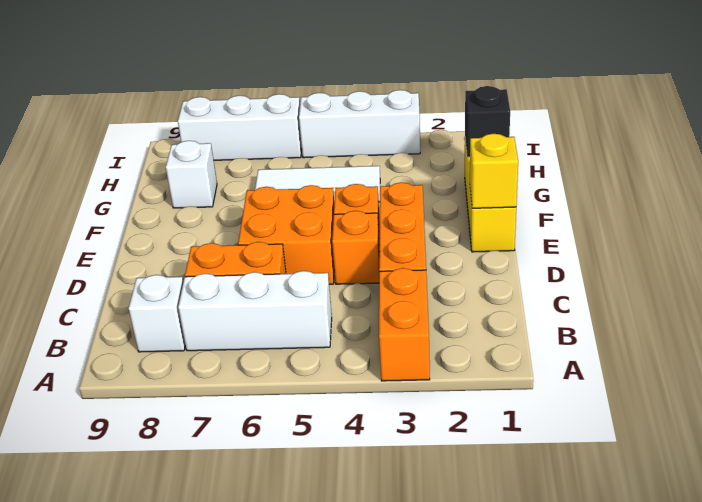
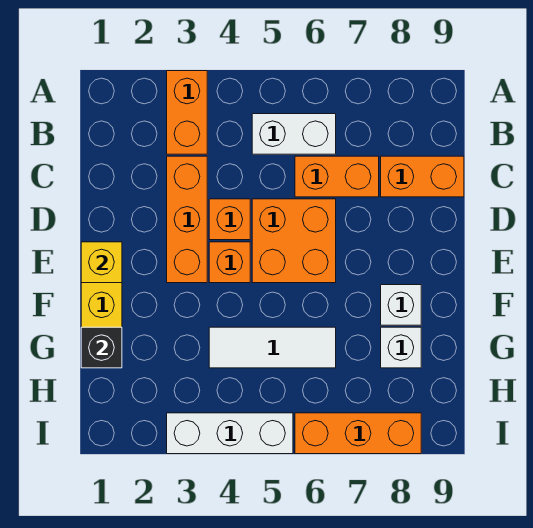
white brick B5:B7 level 1 -> white brick B5:B6 level 1
white brick B8 level 1 -> white brick F8 level 1
none -> orange brick C8:C9 level 1
white brick I6:I8 level 1 -> orange brick I6:I8 level 1

